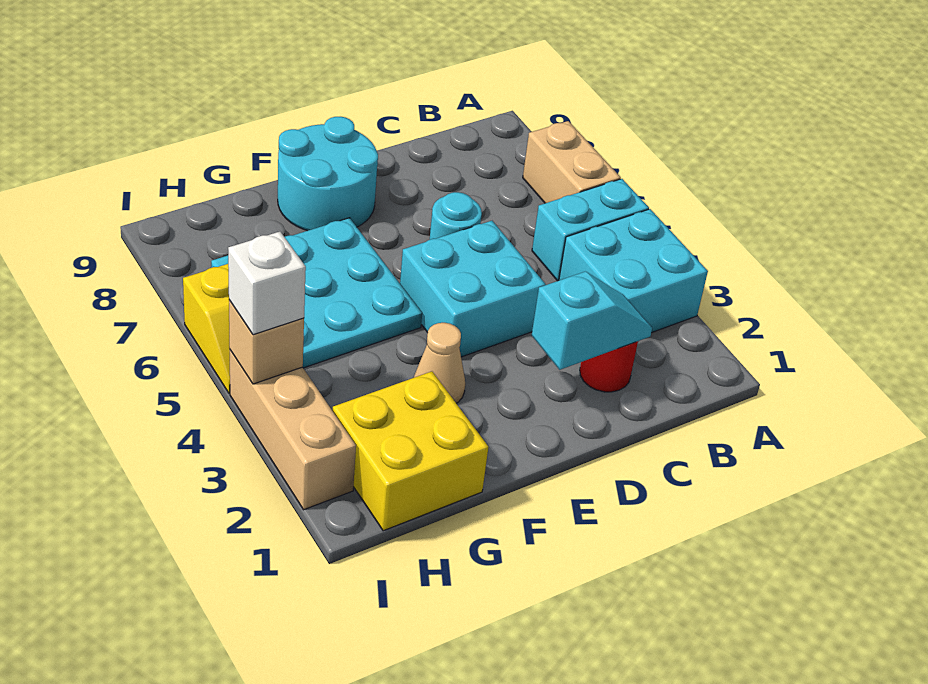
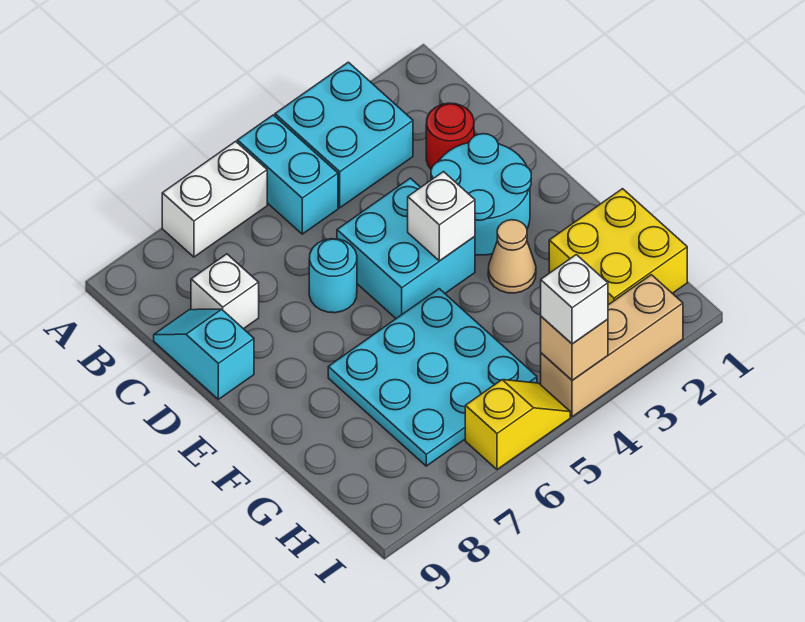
tan brick A6:A7 level 1 -> white brick A6:A7 level 1
cyan slope C2:D2 level 2 top D -> cyan slope C9:D9 level 1 top D
none -> white brick C8 level 1
none -> white brick E4 level 2
cyan round brick E8:F9 level 1 -> cyan round brick D2:E3 level 1

